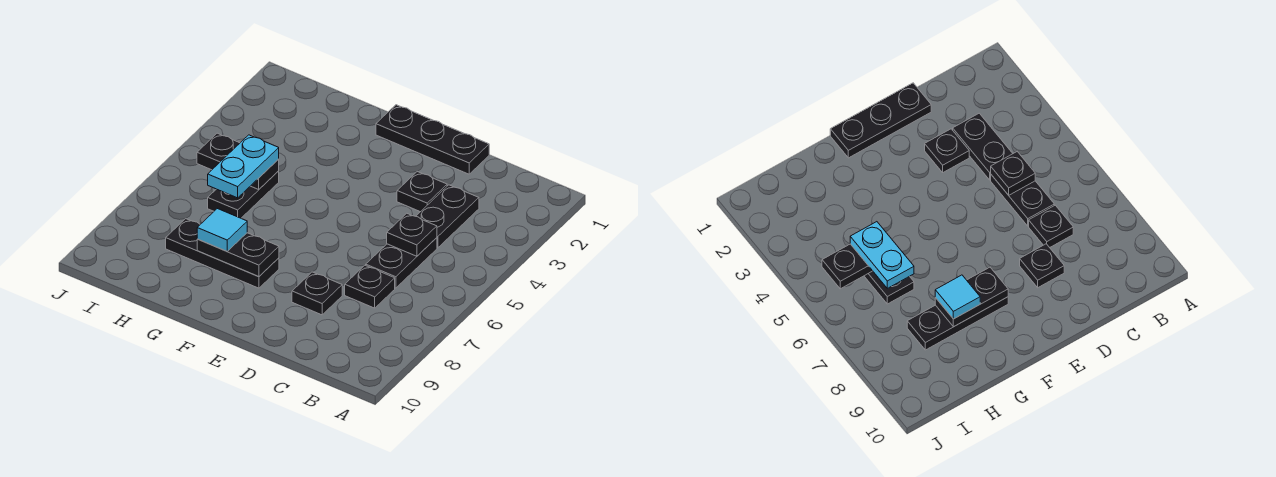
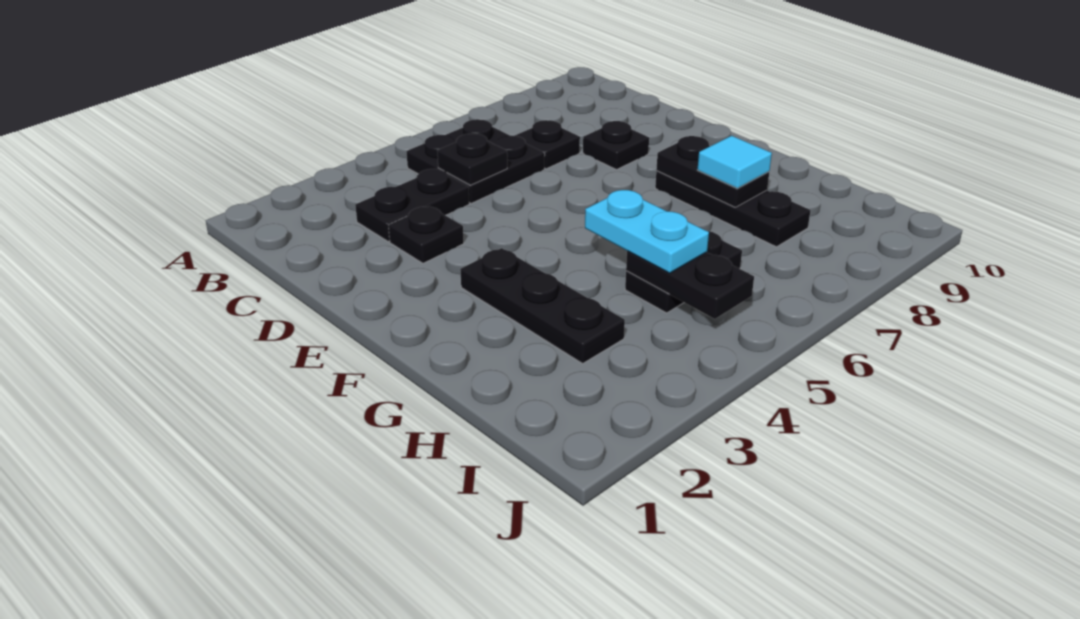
black plate C5:C6 level 1 -> black plate B5:C6 level 1
black plate D1:F1 level 1 -> black plate F3:H3 level 1
cyan plate H5:H6 level 3 -> cyan plate G5:H5 level 3

